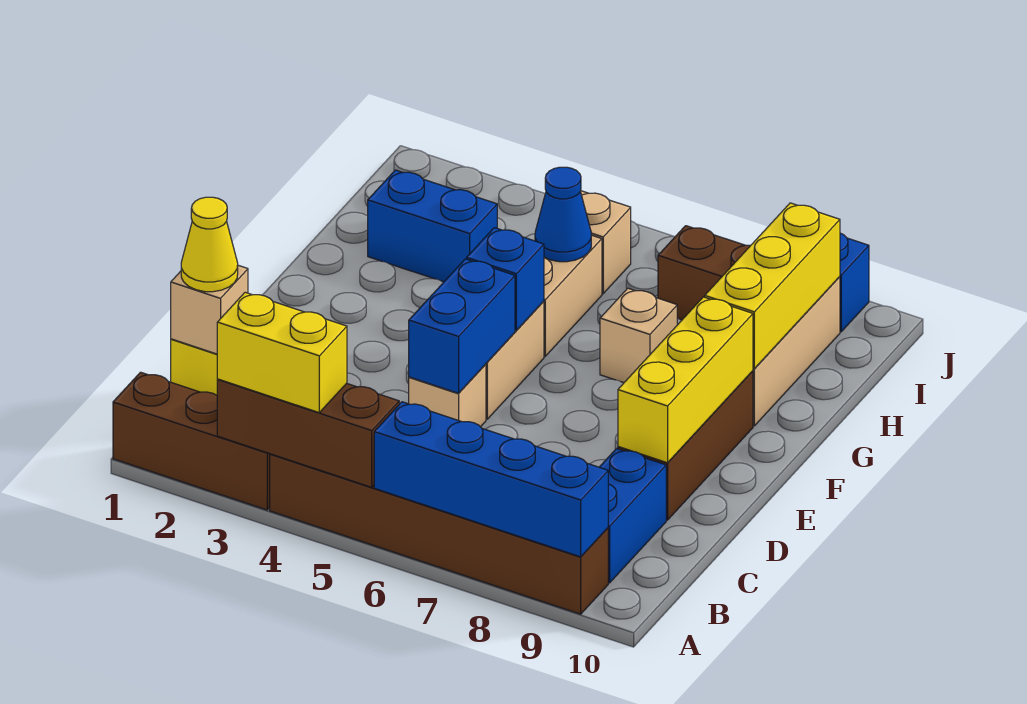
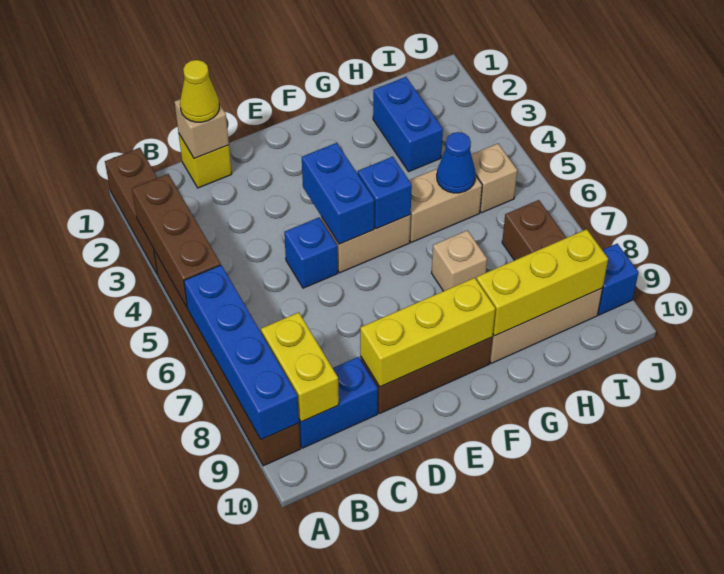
yellow brick A3:A4 level 3 -> yellow brick B8:B9 level 2
tan brick D5 level 1 -> blue brick D5 level 1
blue brick D5:E5 level 2 -> blue brick E4:E5 level 2

